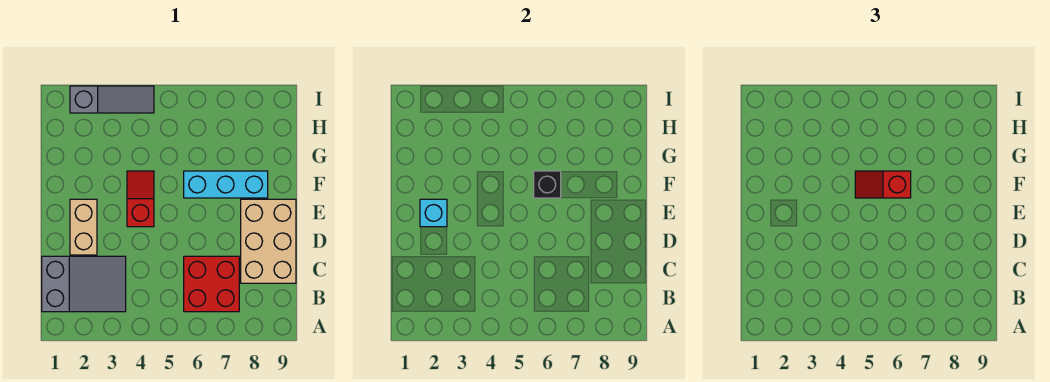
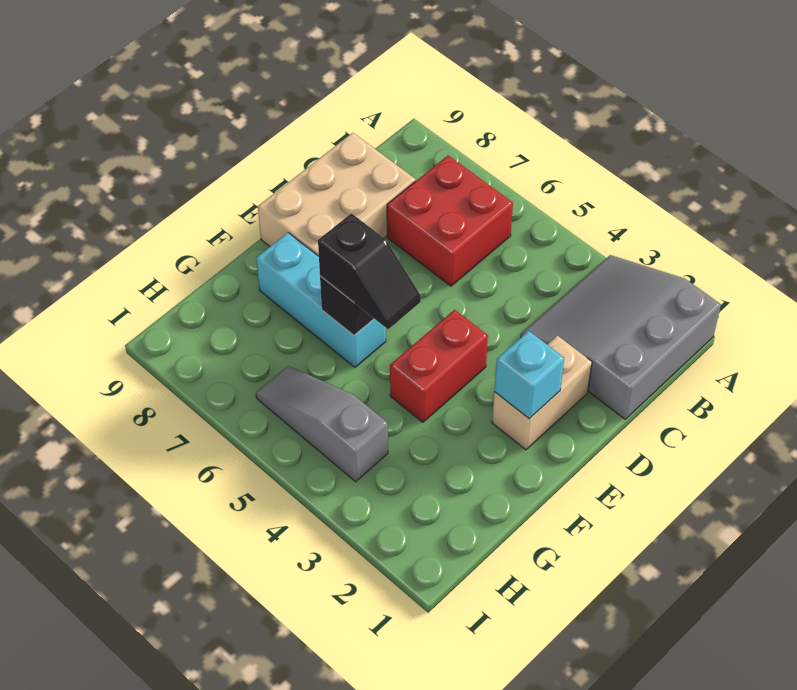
grey slope B1:C3 level 1 top 1 -> grey slope A1:C3 level 1 top 1
red slope E4:F4 level 1 top E -> red brick E4:F4 level 1
red slope F5:F6 level 3 top 6 -> black slope F5:F6 level 3 top 6
grey slope I2:I4 level 1 top 2 -> grey slope H4:H6 level 1 top 4

